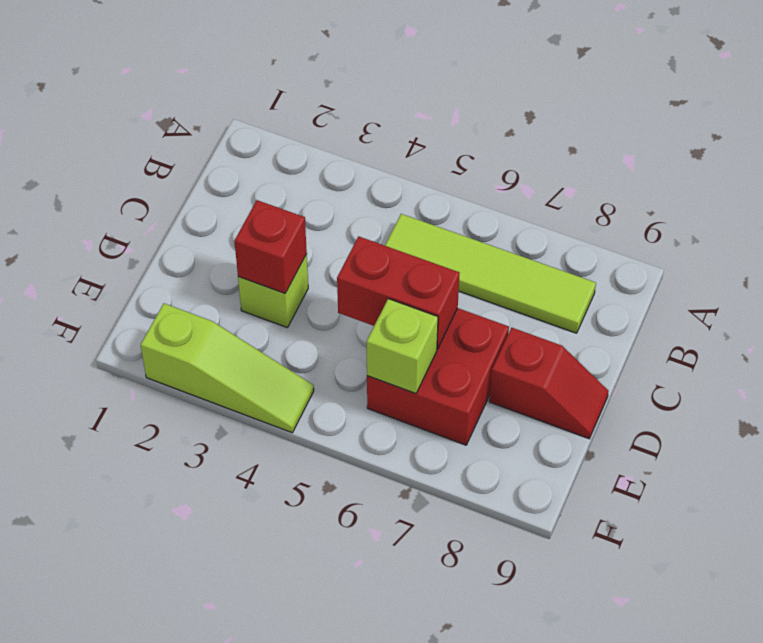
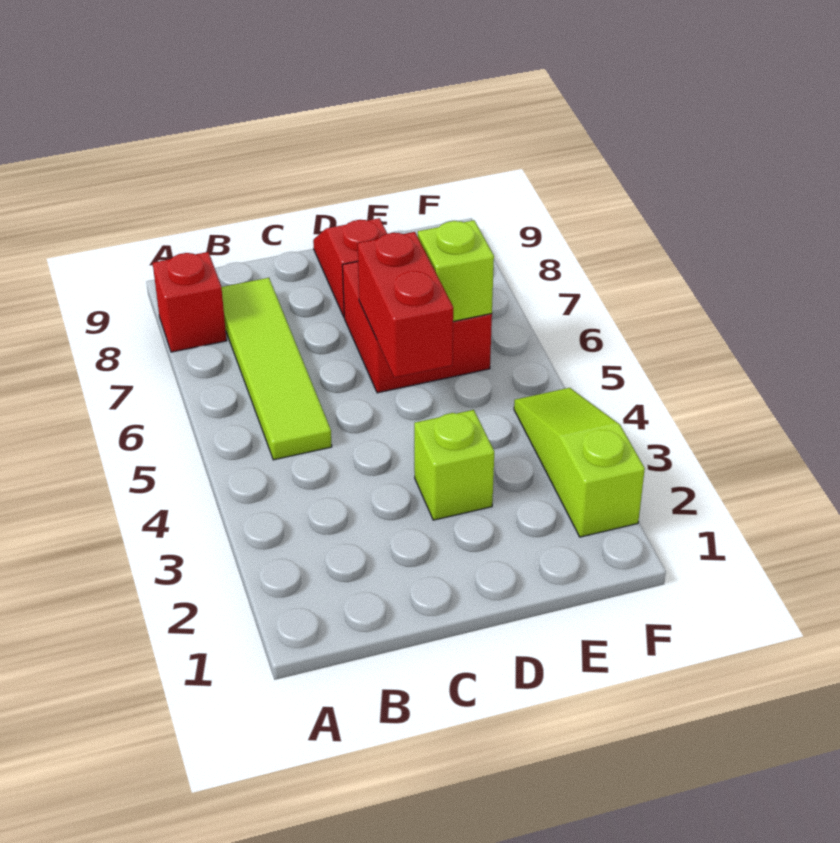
red brick D3 level 2 -> red brick A8 level 1

